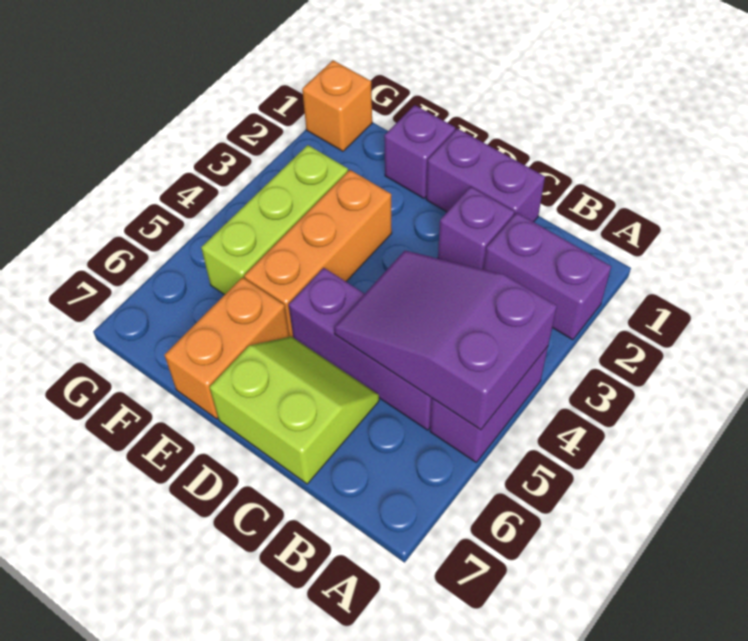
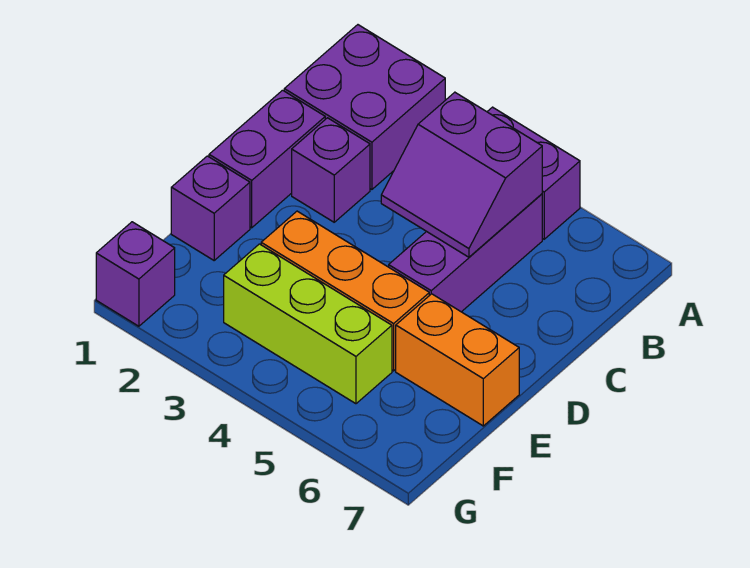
purple brick A2:B2 level 1 -> purple brick A1:B2 level 1
purple slope A4:C5 level 2 top A -> purple slope B4:C5 level 2 top B
lime slope C6:D7 level 1 top 7 -> none
orange brick G1 level 1 -> purple brick G1 level 1

